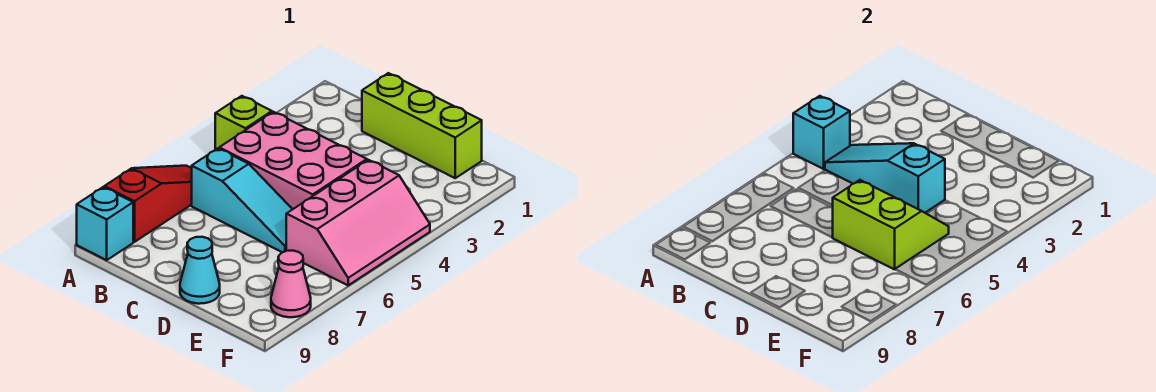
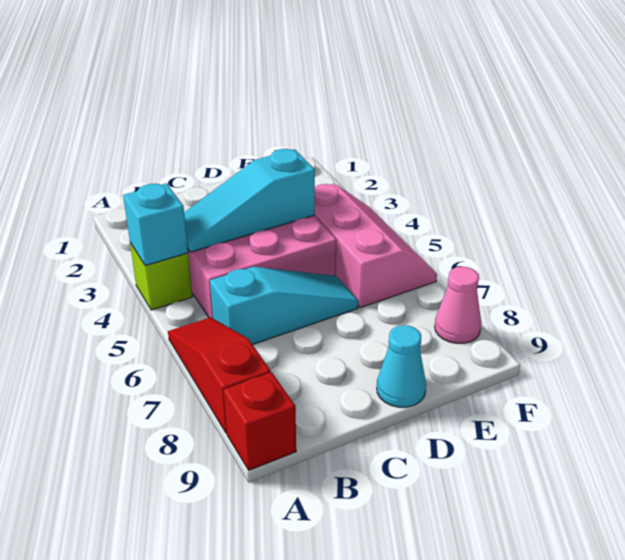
cyan brick A9 level 1 -> red brick A9 level 1
lime brick C1:E1 level 1 -> none
lime slope D5:E6 level 2 top 6 -> none

